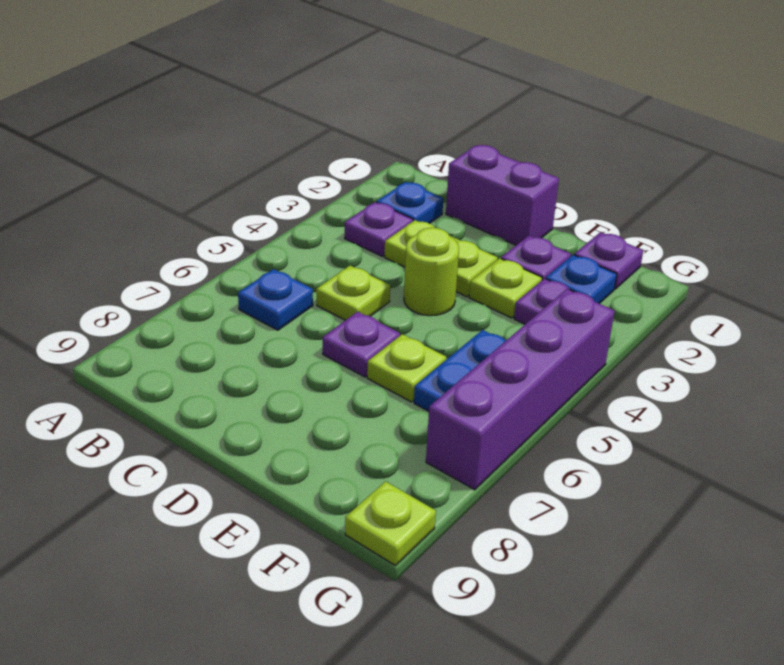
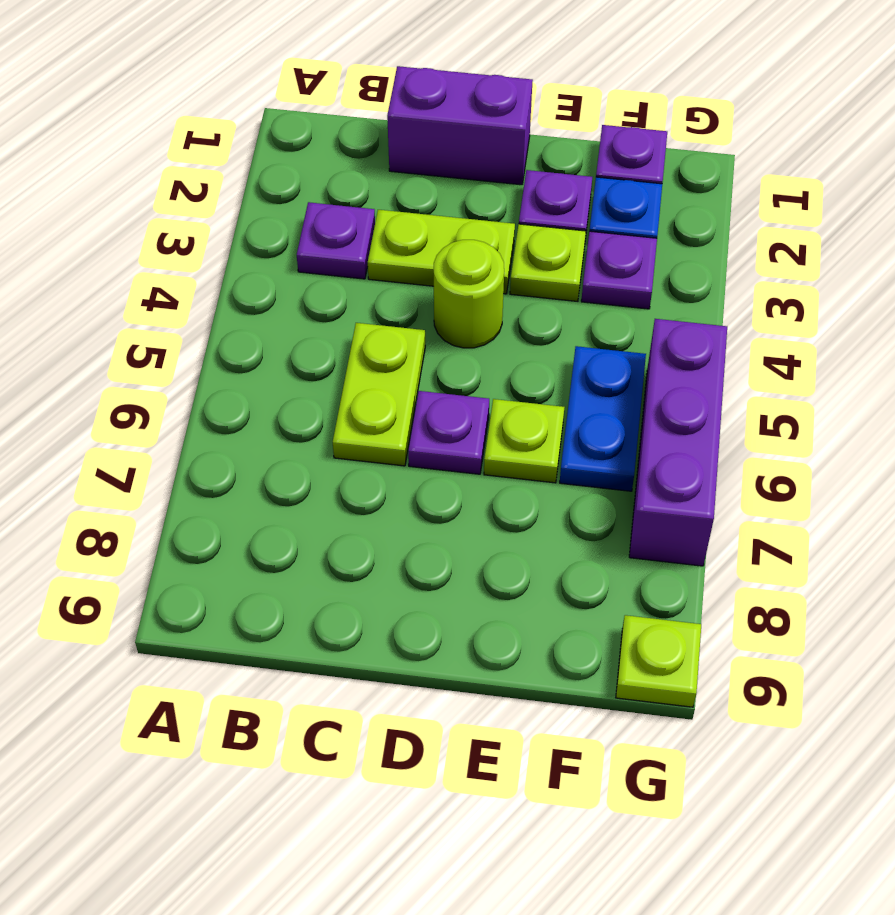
blue plate B2 level 1 -> none
blue plate B6 level 1 -> none
lime plate C5 level 1 -> lime plate C5:C6 level 1
purple brick G4:G7 level 1 -> purple brick G5:G7 level 1

